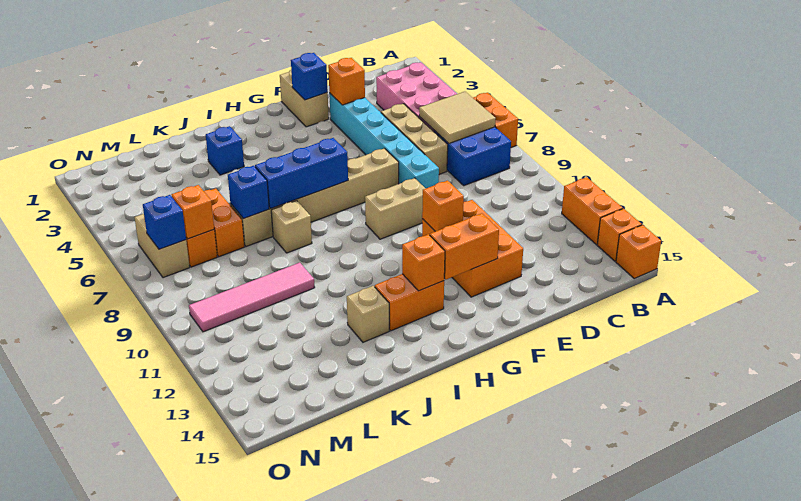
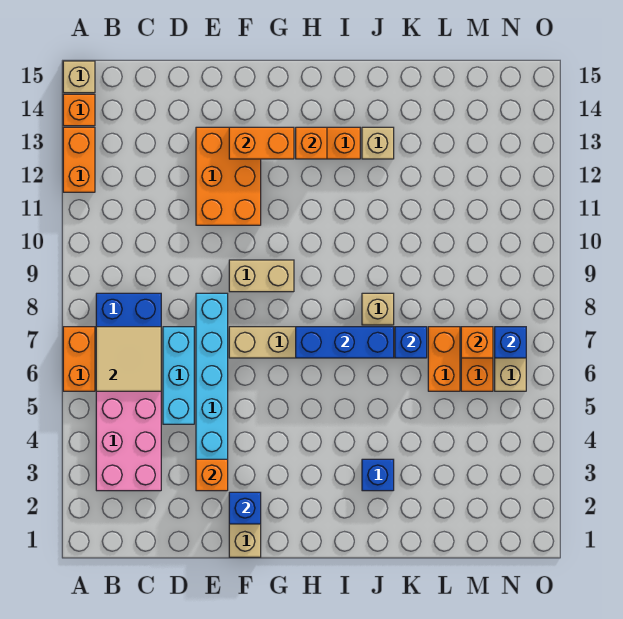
orange brick A15 level 1 -> tan brick A15 level 1
tan brick D5:D7 level 1 -> cyan brick D5:D7 level 1
orange brick F11 level 2 -> none
pink tile K10:N10 level 1 -> none

